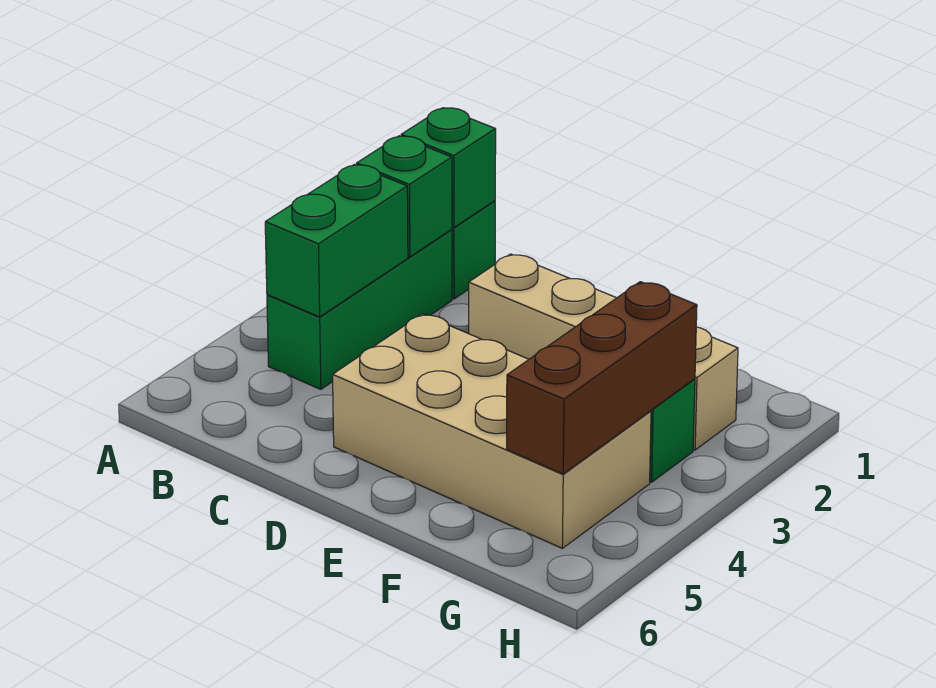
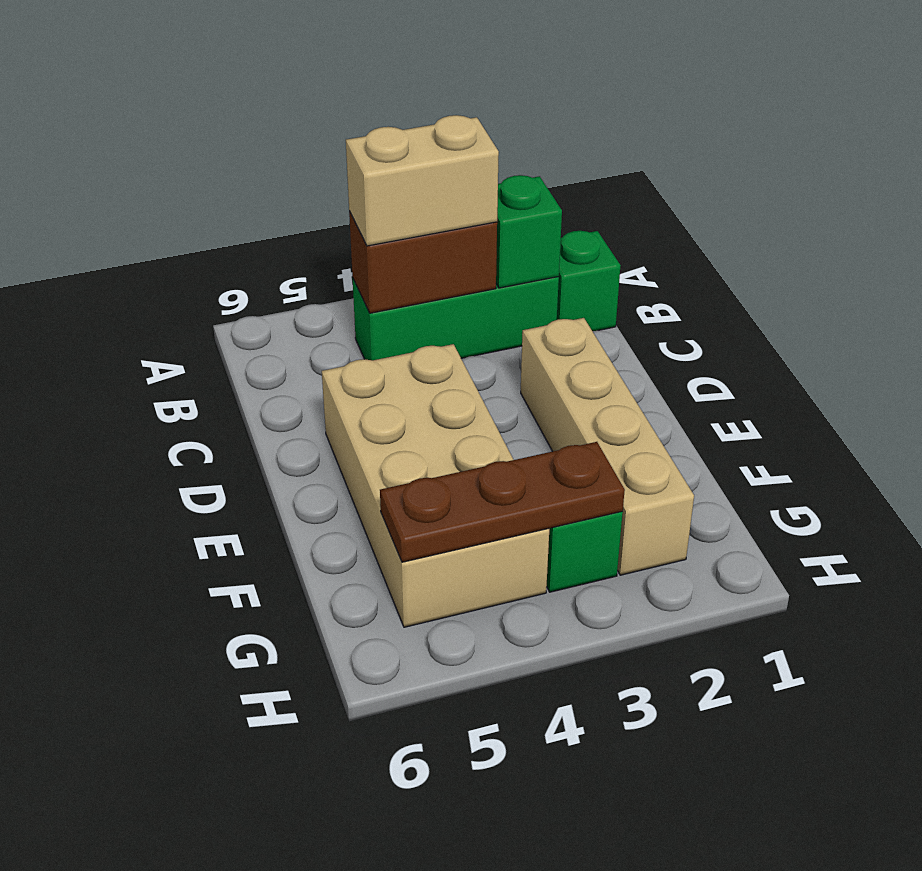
green brick B1 level 2 -> none
green brick B3:B4 level 2 -> brown brick B3:B4 level 2
none -> tan brick B3:B4 level 3
brown brick G3:G5 level 2 -> brown plate G3:G5 level 2

